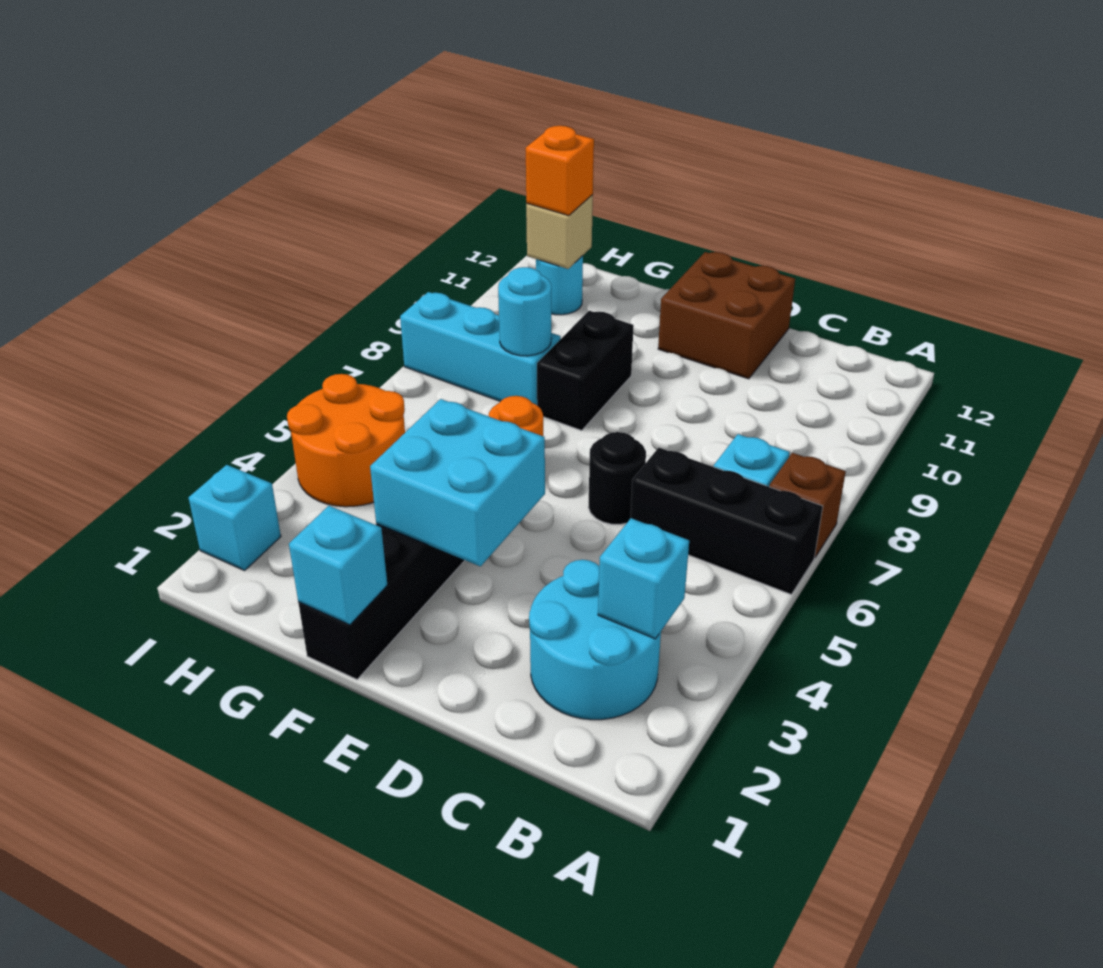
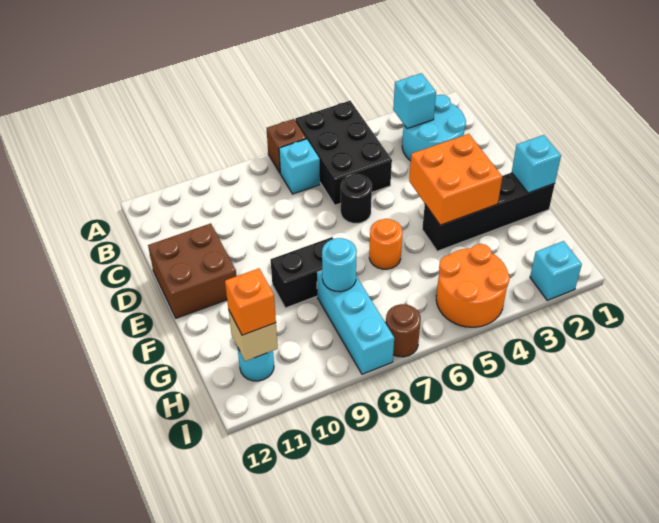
black brick A6:C6 level 1 -> black brick A5:C6 level 1
cyan brick E3:F4 level 2 -> orange brick E3:F4 level 2
none -> brown round brick I7 level 1

